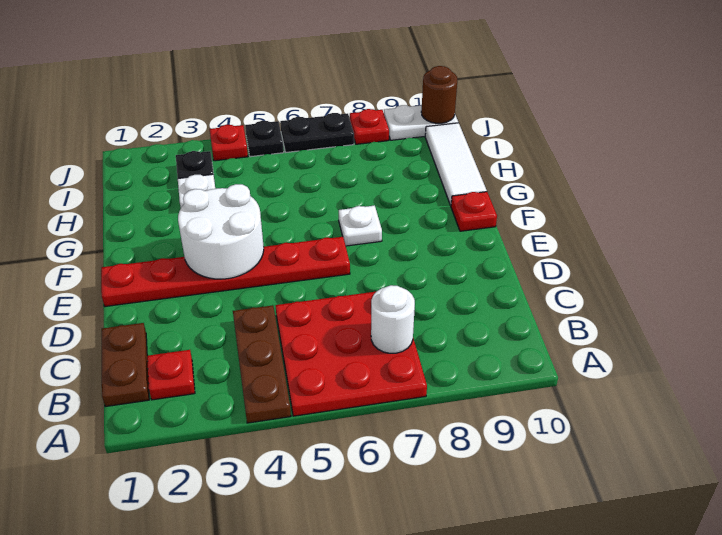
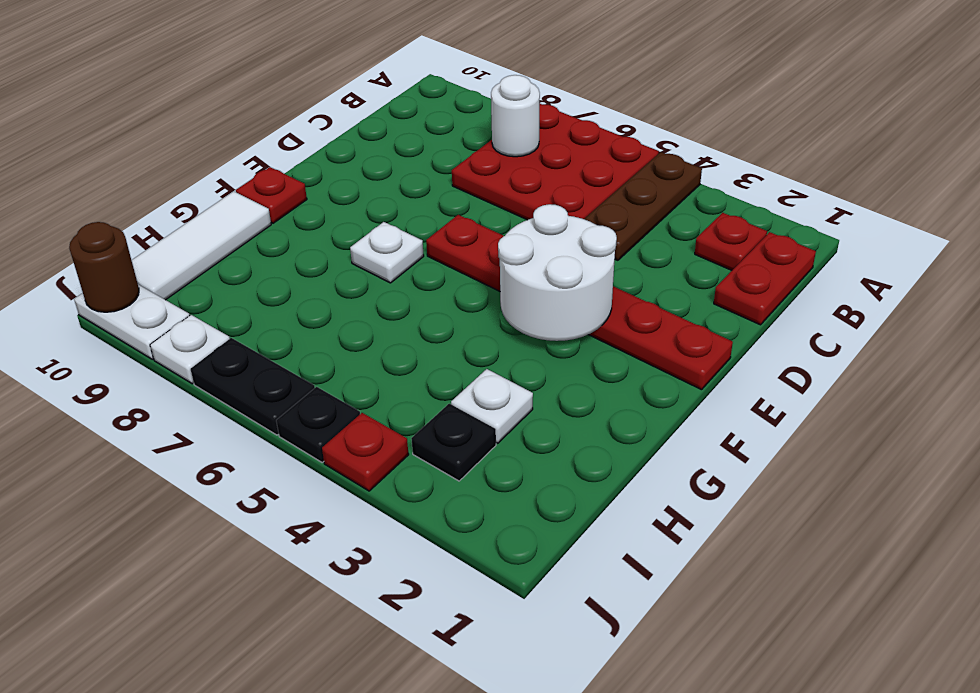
brown plate B1:C1 level 1 -> red plate B1:C1 level 1
red plate J8 level 1 -> white plate J8 level 1

